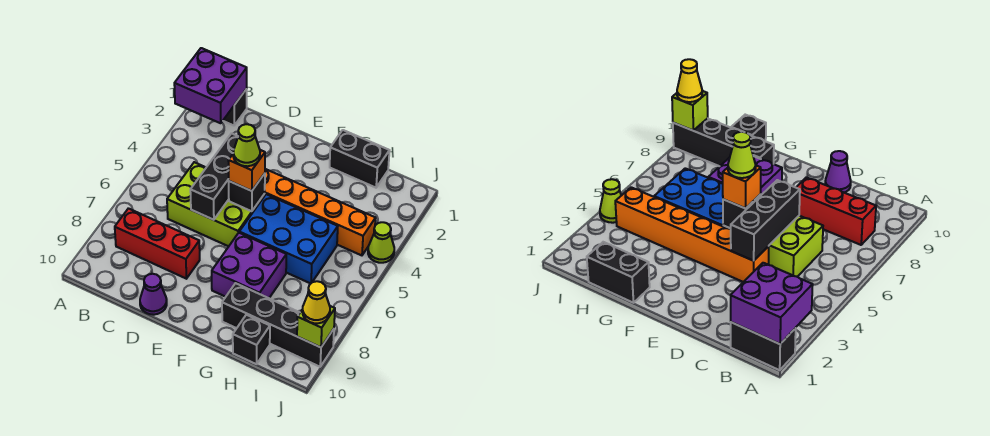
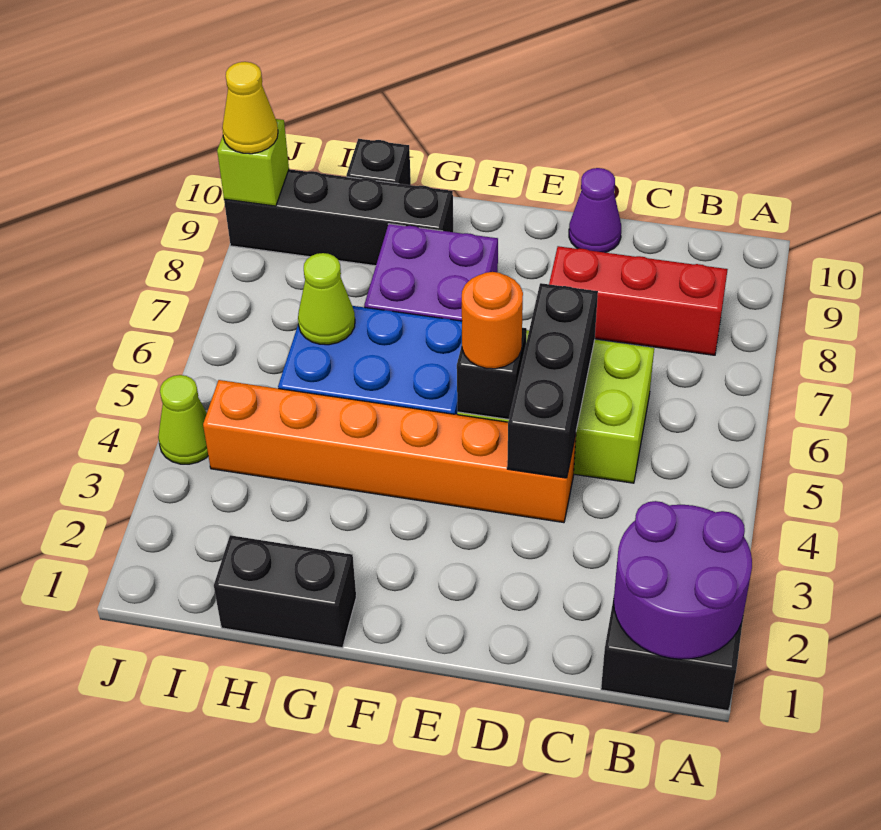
purple brick A1:B2 level 2 -> purple round brick A1:B2 level 2
orange brick E5 level 3 -> orange round brick E5 level 3
lime cone E5 level 4 -> lime cone H6 level 2

